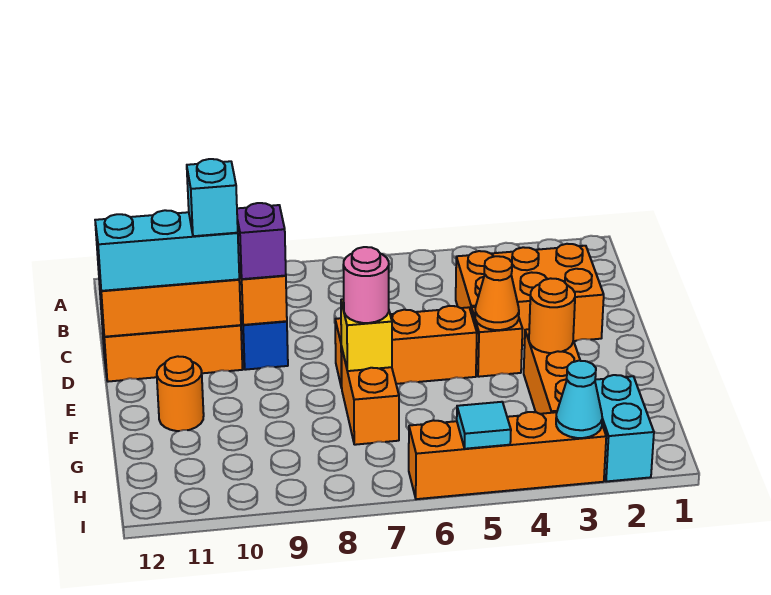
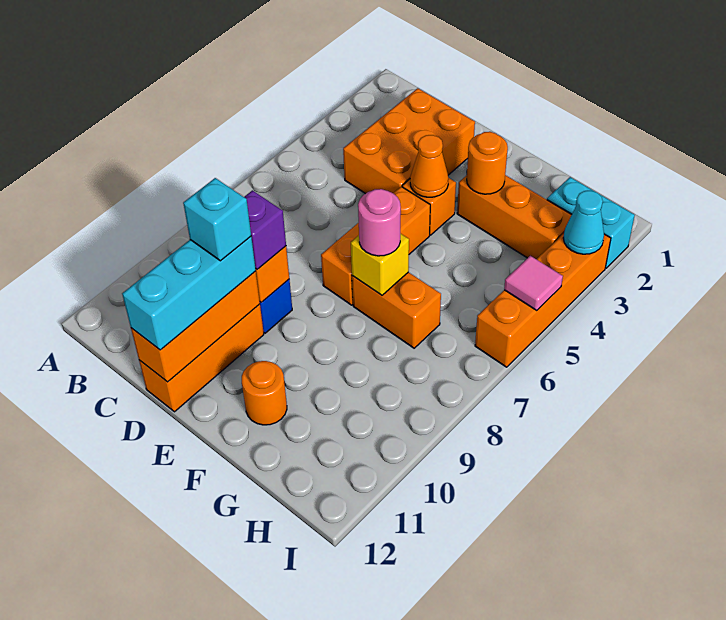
cyan tile I5 level 2 -> pink tile I5 level 2

